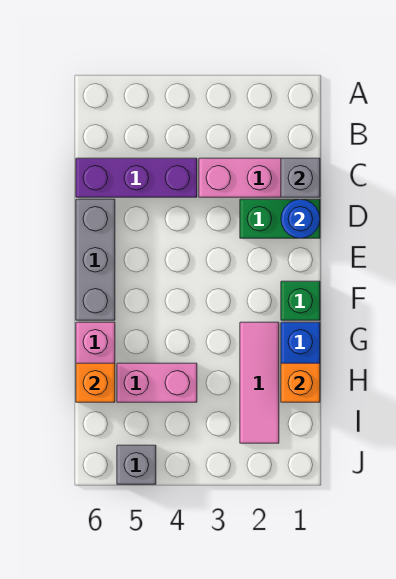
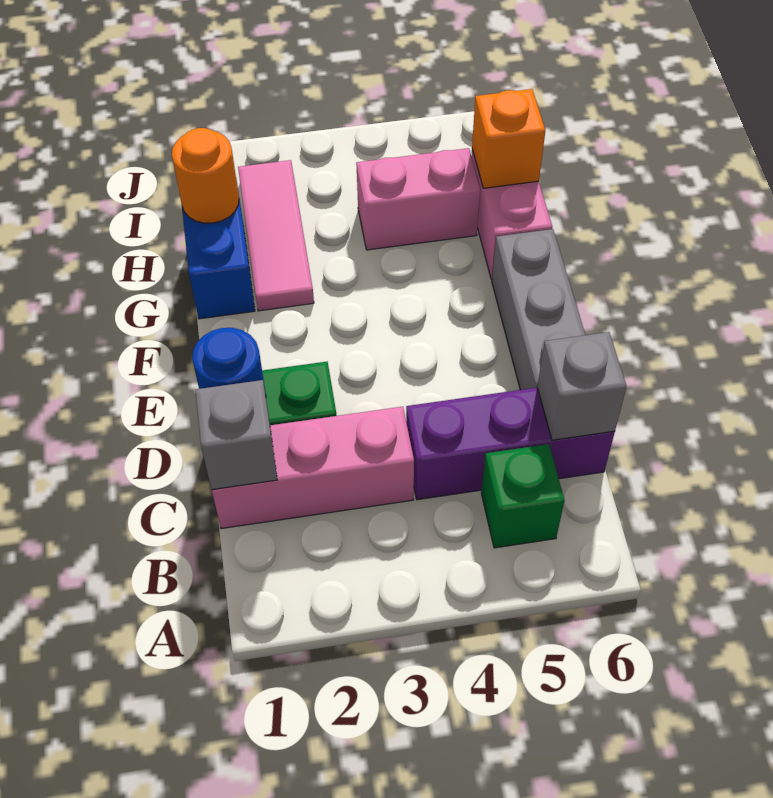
green brick F1 level 1 -> green brick B5 level 1
orange brick H1 level 2 -> orange round brick H1 level 2
grey brick J5 level 1 -> grey brick C6 level 2

